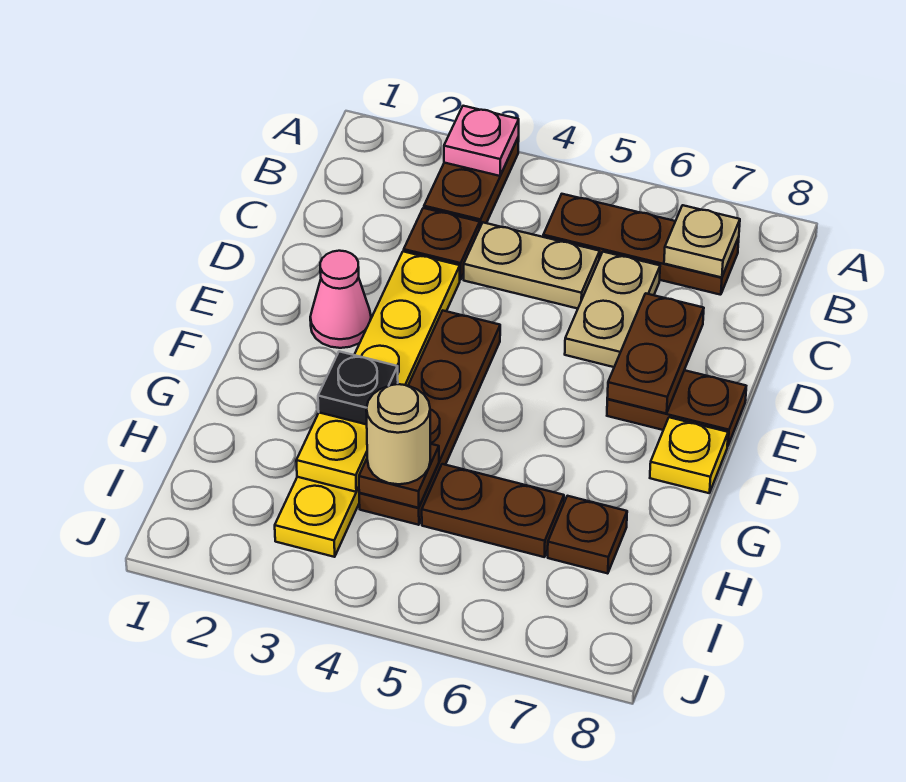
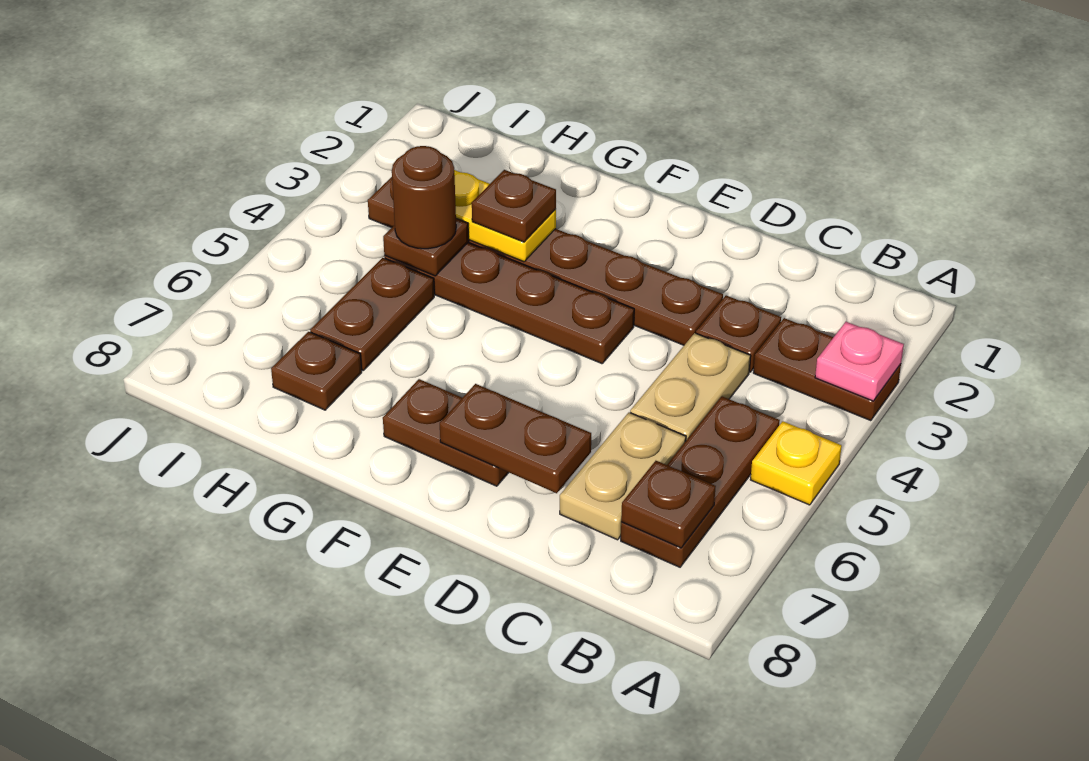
tan plate B7 level 2 -> brown plate B7 level 2
tan plate C6:D6 level 1 -> tan plate C6:C7 level 1
yellow plate D3:I3 level 1 -> brown plate D3:I3 level 1
pink cone E2 level 1 -> none
brown plate E7:E8 level 1 -> brown plate E7:F7 level 1
yellow plate F8 level 1 -> yellow plate A5 level 1
black plate G3 level 3 -> brown plate G3 level 3
tan round brick H4 level 3 -> brown round brick H4 level 3

